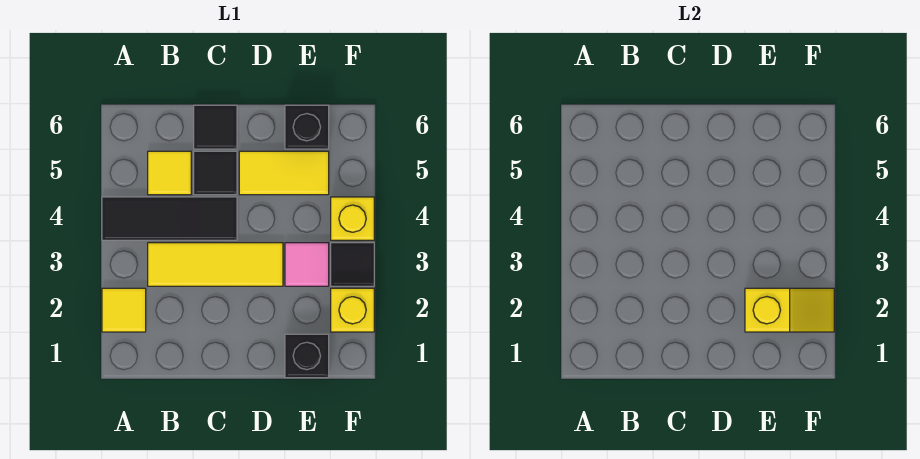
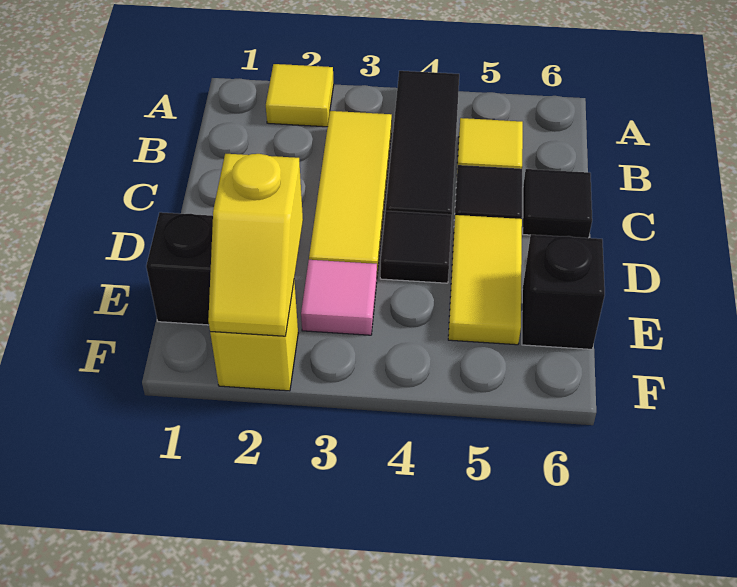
black tile F3 level 1 -> black tile D4 level 1
yellow brick F4 level 1 -> none

